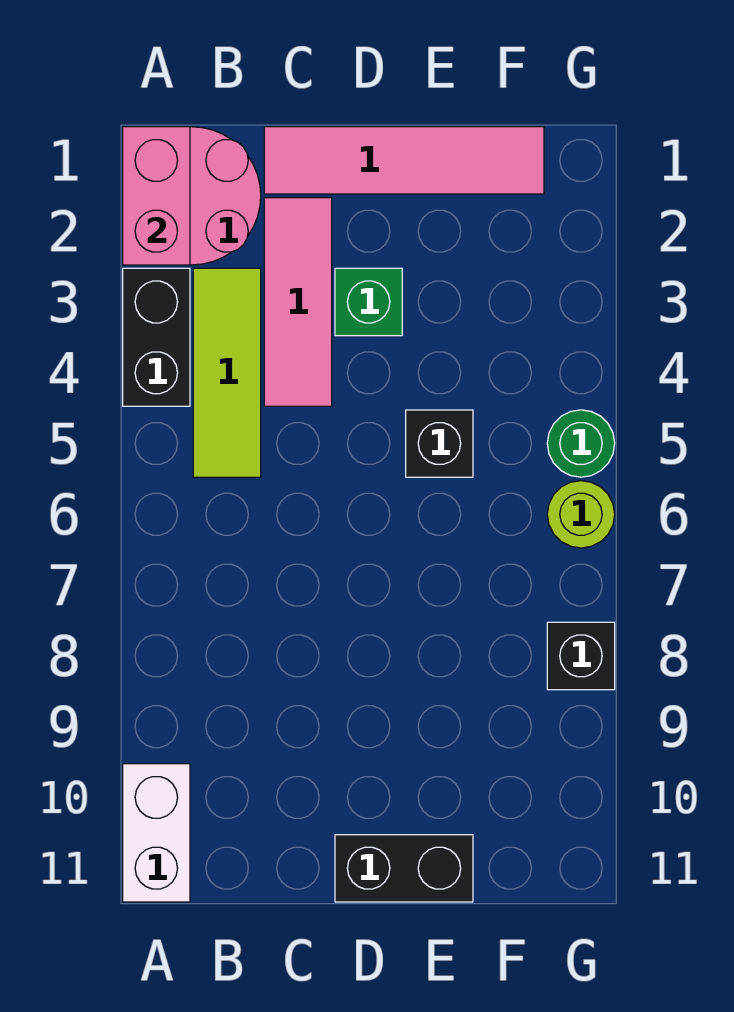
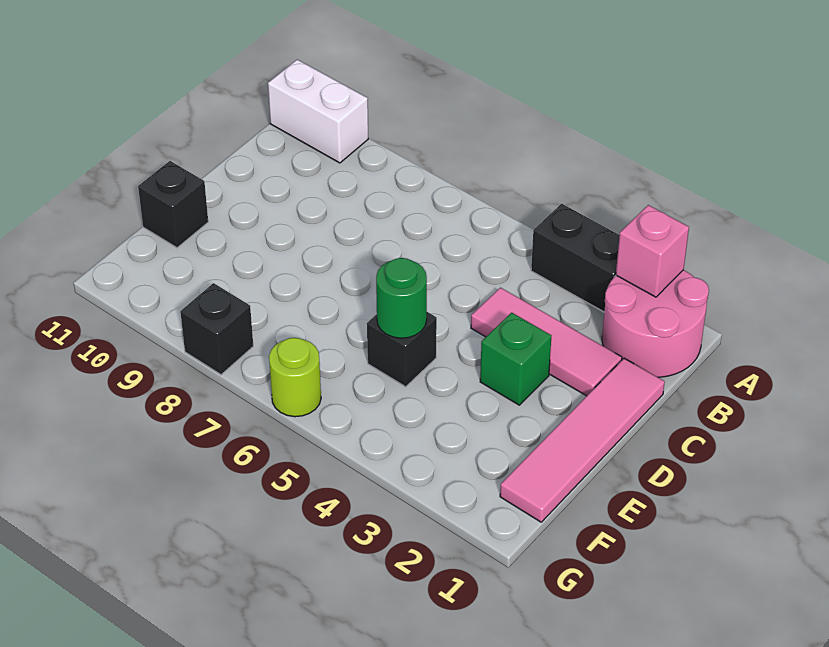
pink brick A1:A2 level 2 -> pink brick A2 level 2
lime tile B3:B5 level 1 -> none
black brick D11:E11 level 1 -> black brick E11 level 1
green round brick G5 level 1 -> green round brick E5 level 2

